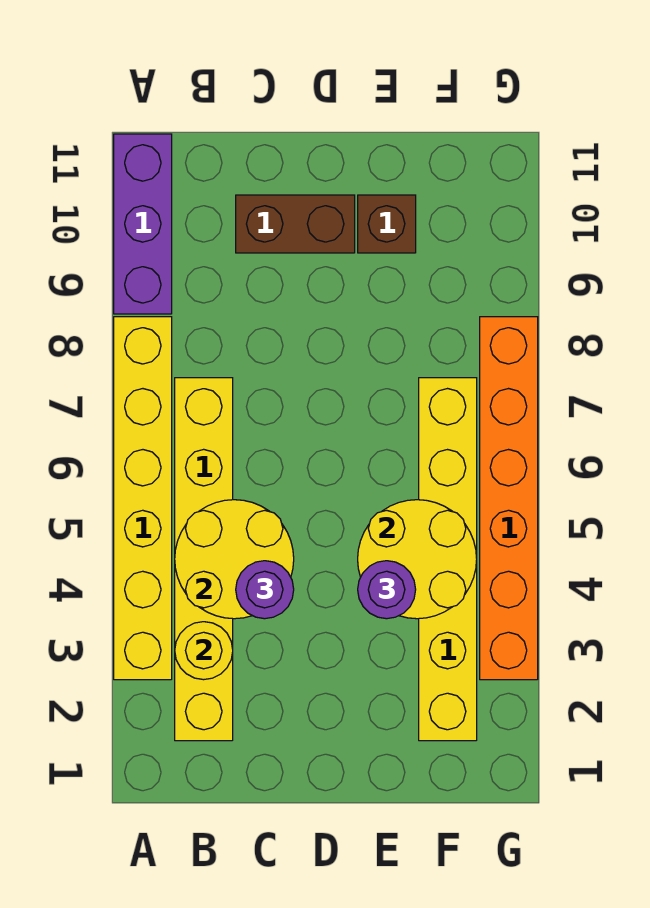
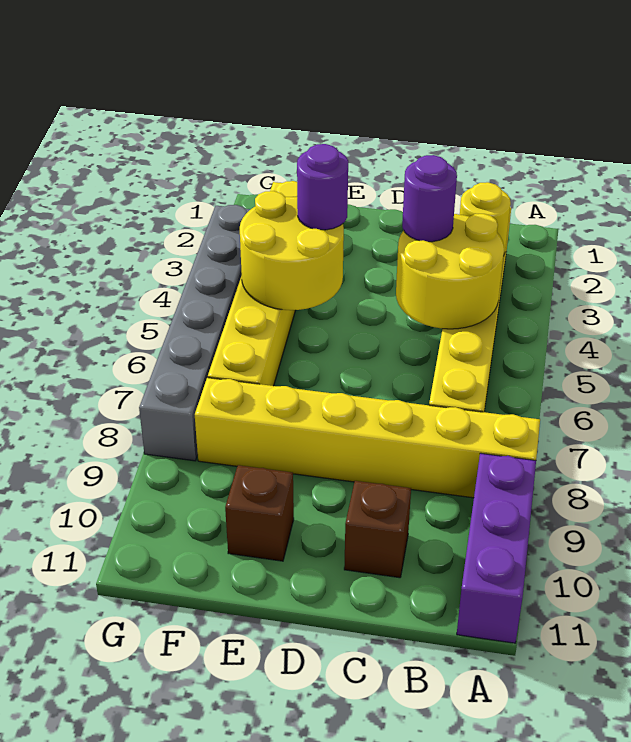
yellow brick A3:A8 level 1 -> yellow brick A8:F8 level 1
brown brick C10:D10 level 1 -> brown brick C10 level 1
orange brick G3:G8 level 1 -> grey brick G3:G8 level 1

